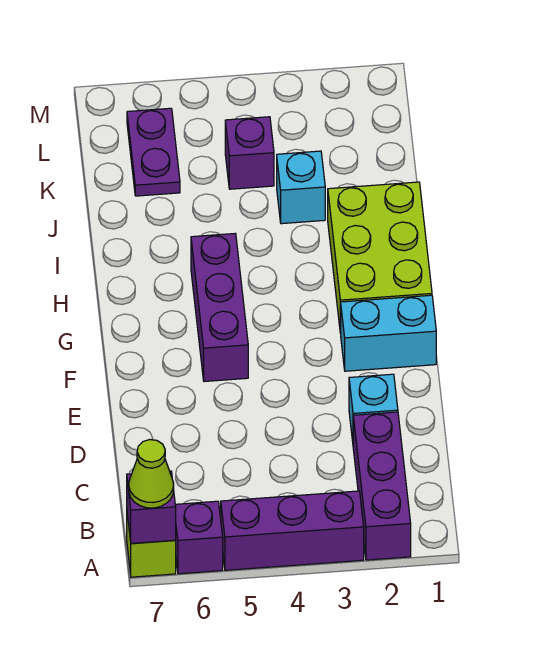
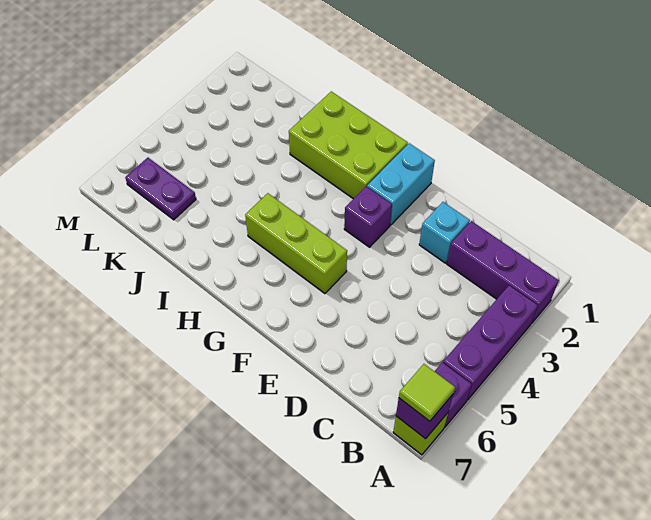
lime cone A7 level 3 -> lime tile A7 level 3
purple brick F5:H5 level 1 -> lime brick F5:H5 level 1
cyan brick J3 level 1 -> none
purple brick K4 level 1 -> purple brick F3 level 1

